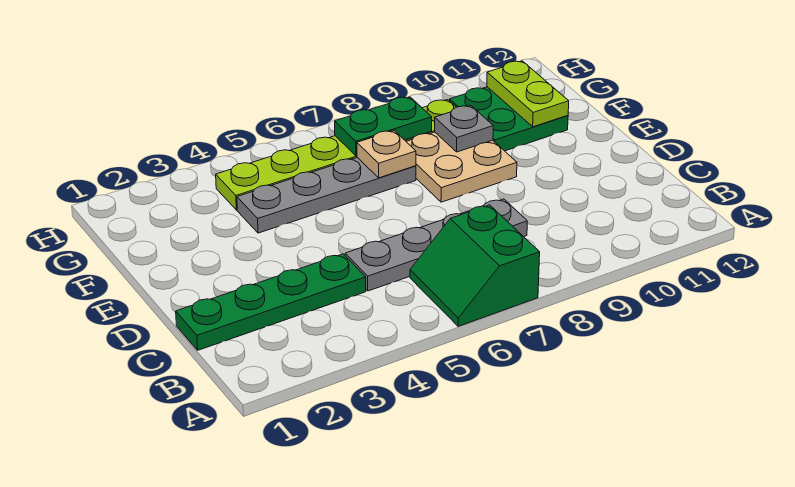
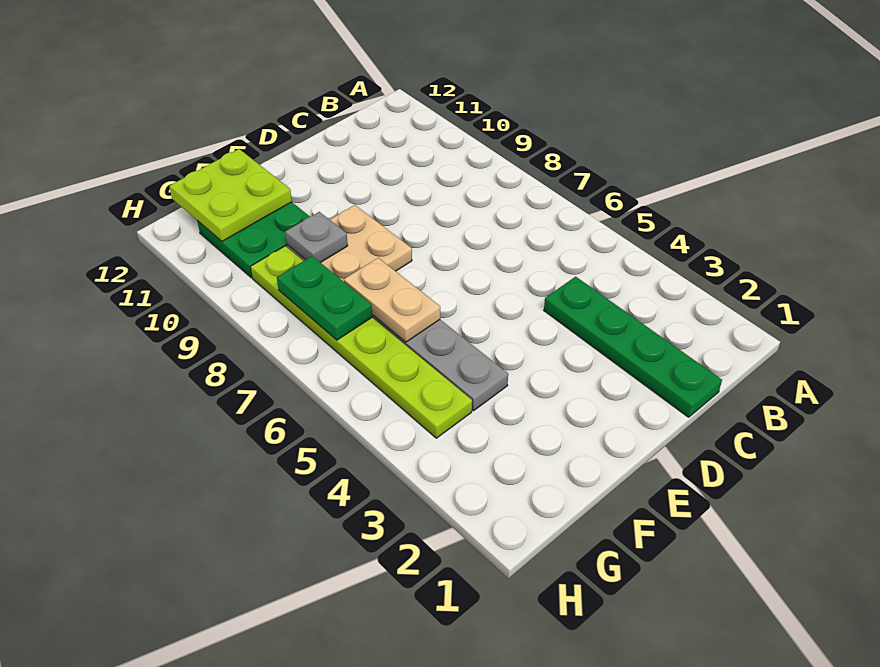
green slope A6:B7 level 1 top 7 -> none
grey plate C5:C8 level 1 -> none
tan plate F7 level 2 -> tan plate F6:F7 level 2
lime plate F11:G11 level 2 -> lime plate F11:G12 level 2

